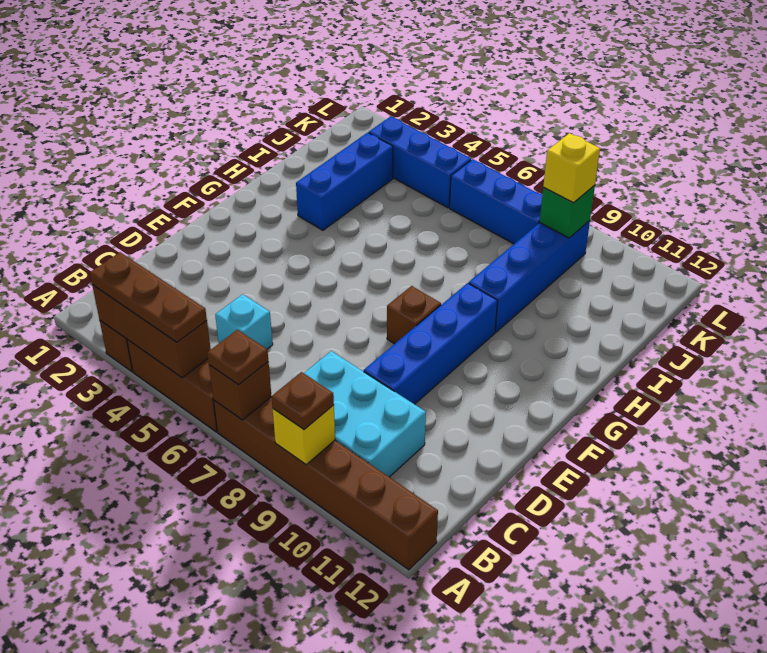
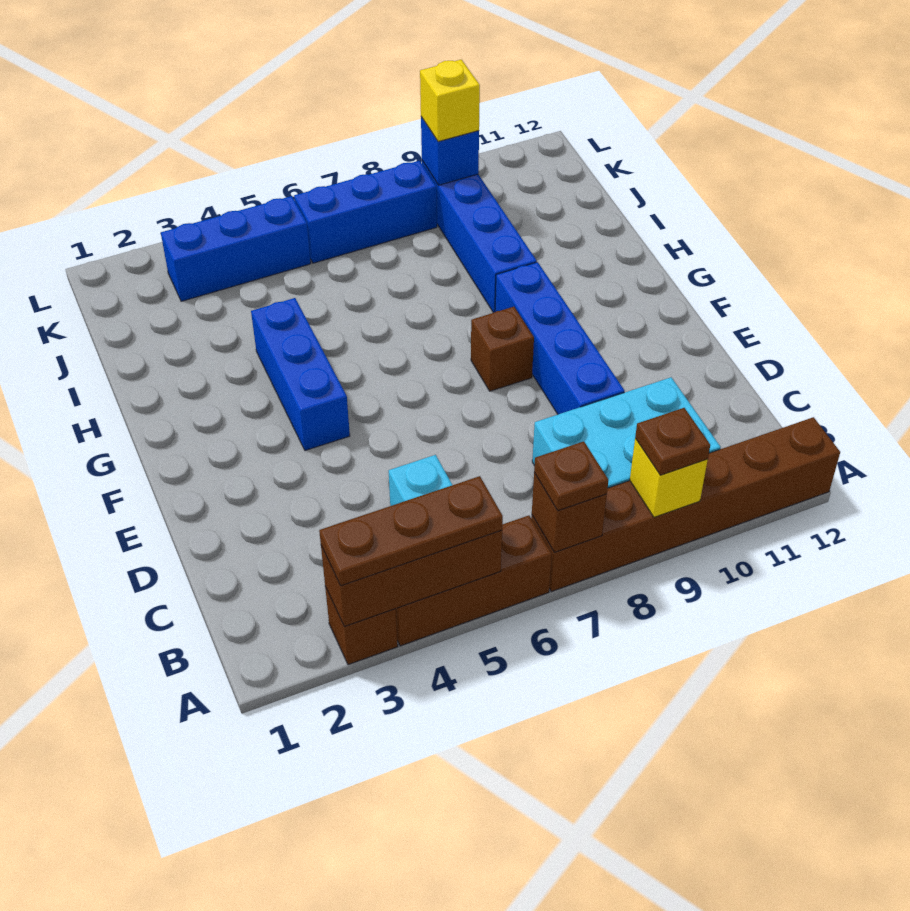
blue brick H3:J3 level 1 -> blue brick F4:H4 level 1
green brick K9 level 2 -> blue brick K9 level 2

